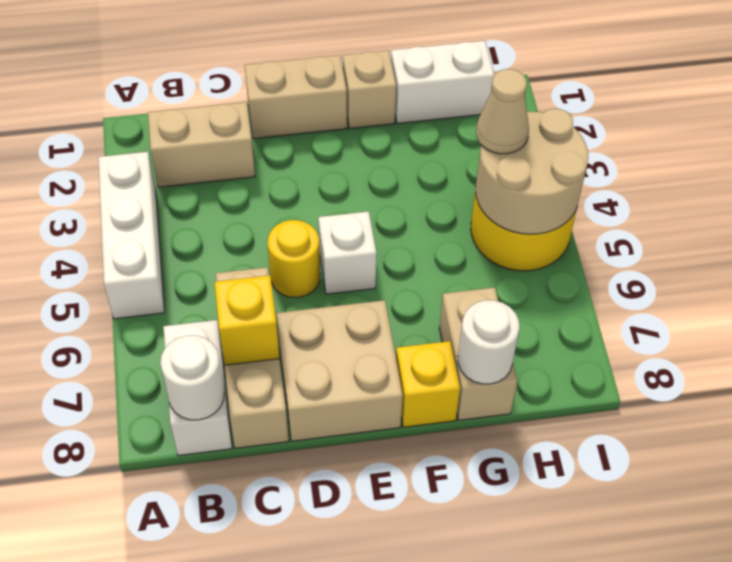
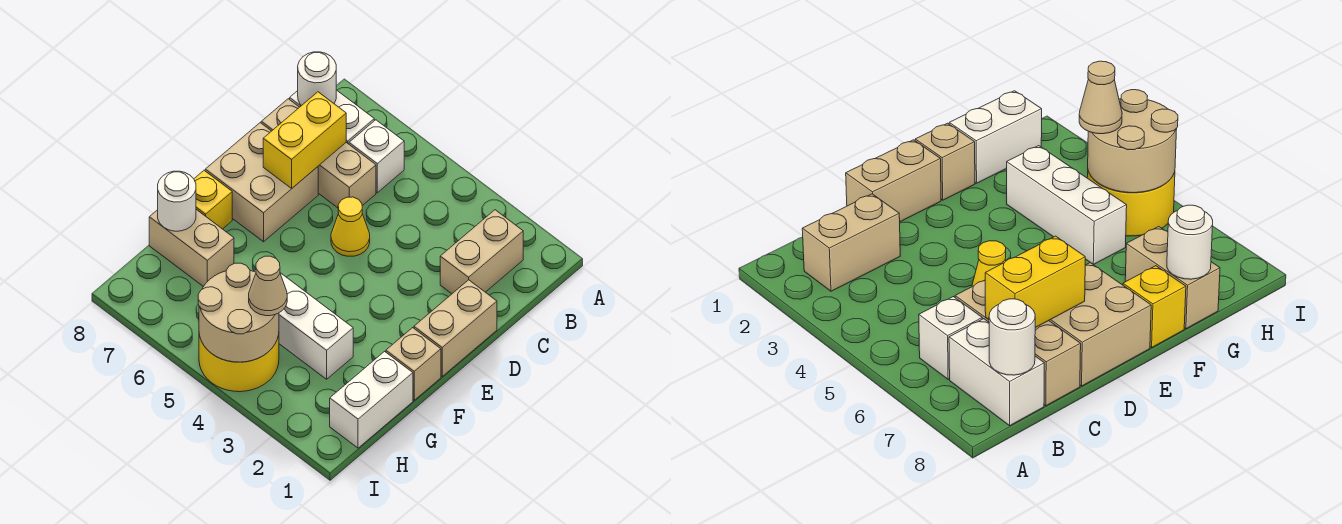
white brick A3:A5 level 1 -> white brick G3:G5 level 1
yellow brick C7 level 2 -> yellow brick C7:D7 level 2
yellow round brick D5 level 1 -> yellow cone D5 level 1
white brick E5 level 1 -> white brick B6 level 1

